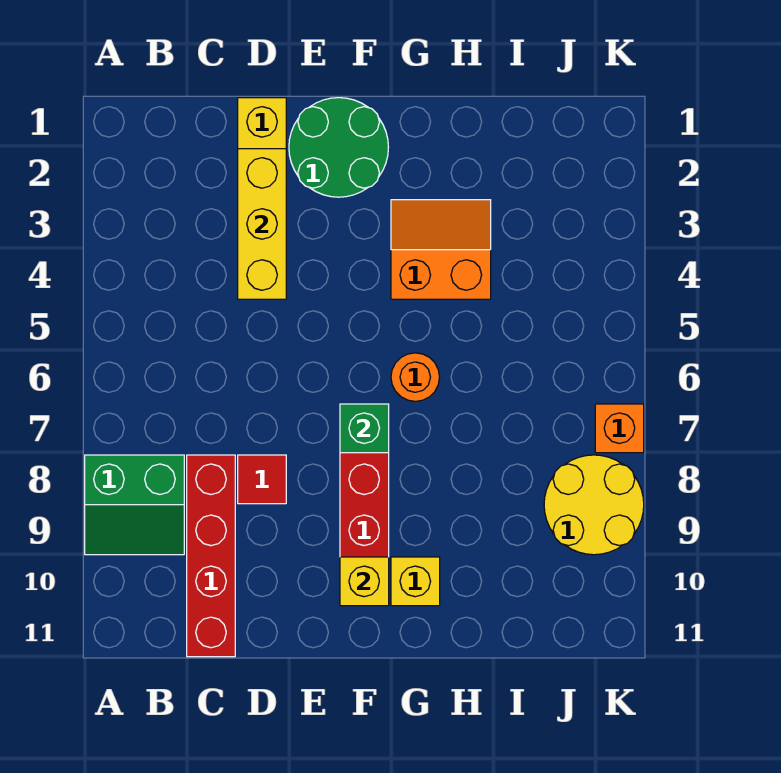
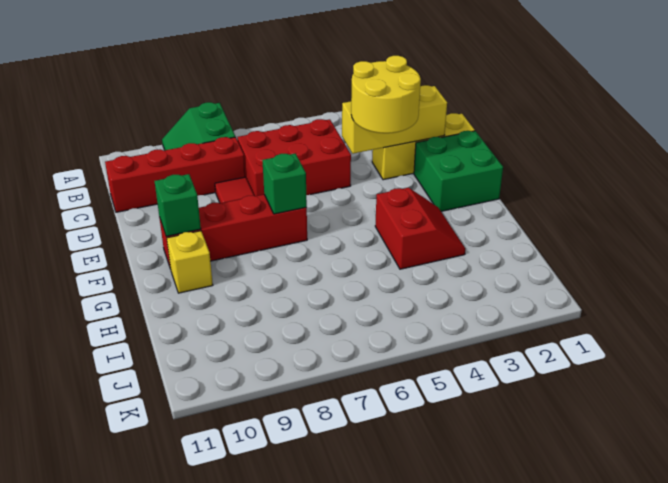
none -> red brick C5:D7 level 1
green round brick E1:F2 level 1 -> green brick E1:F2 level 1
yellow brick F10 level 2 -> green brick F10 level 2
orange slope G3:H4 level 1 top 4 -> red slope G3:H4 level 1 top 4
orange round brick G6 level 1 -> none
yellow round brick J8:K9 level 1 -> yellow round brick D3:E4 level 3
orange brick K7 level 1 -> none

